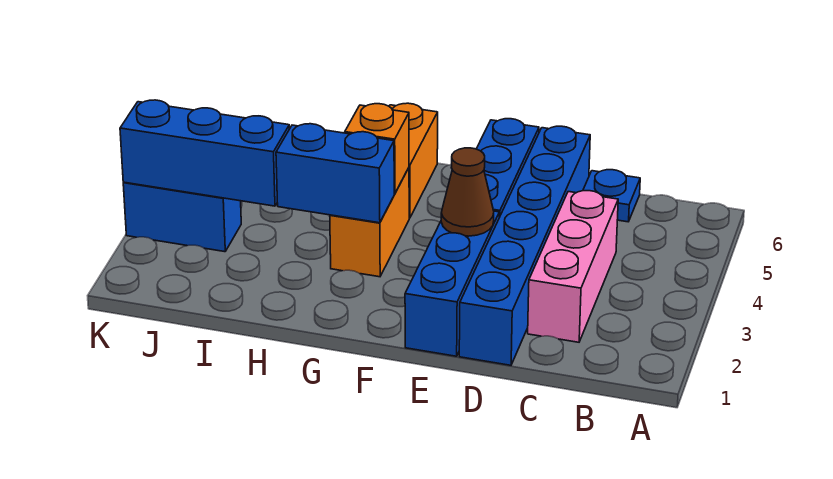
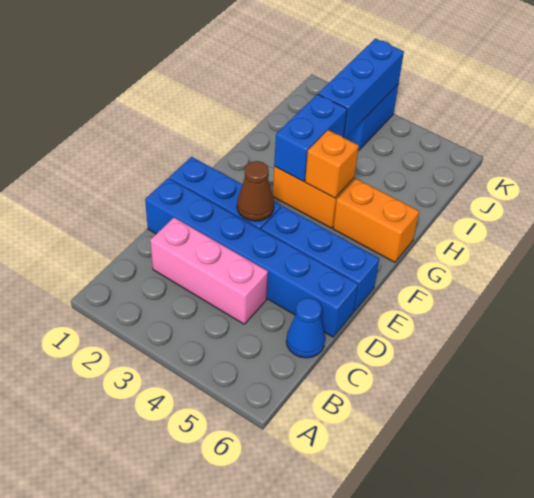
blue plate C6 level 1 -> blue cone C6 level 1

